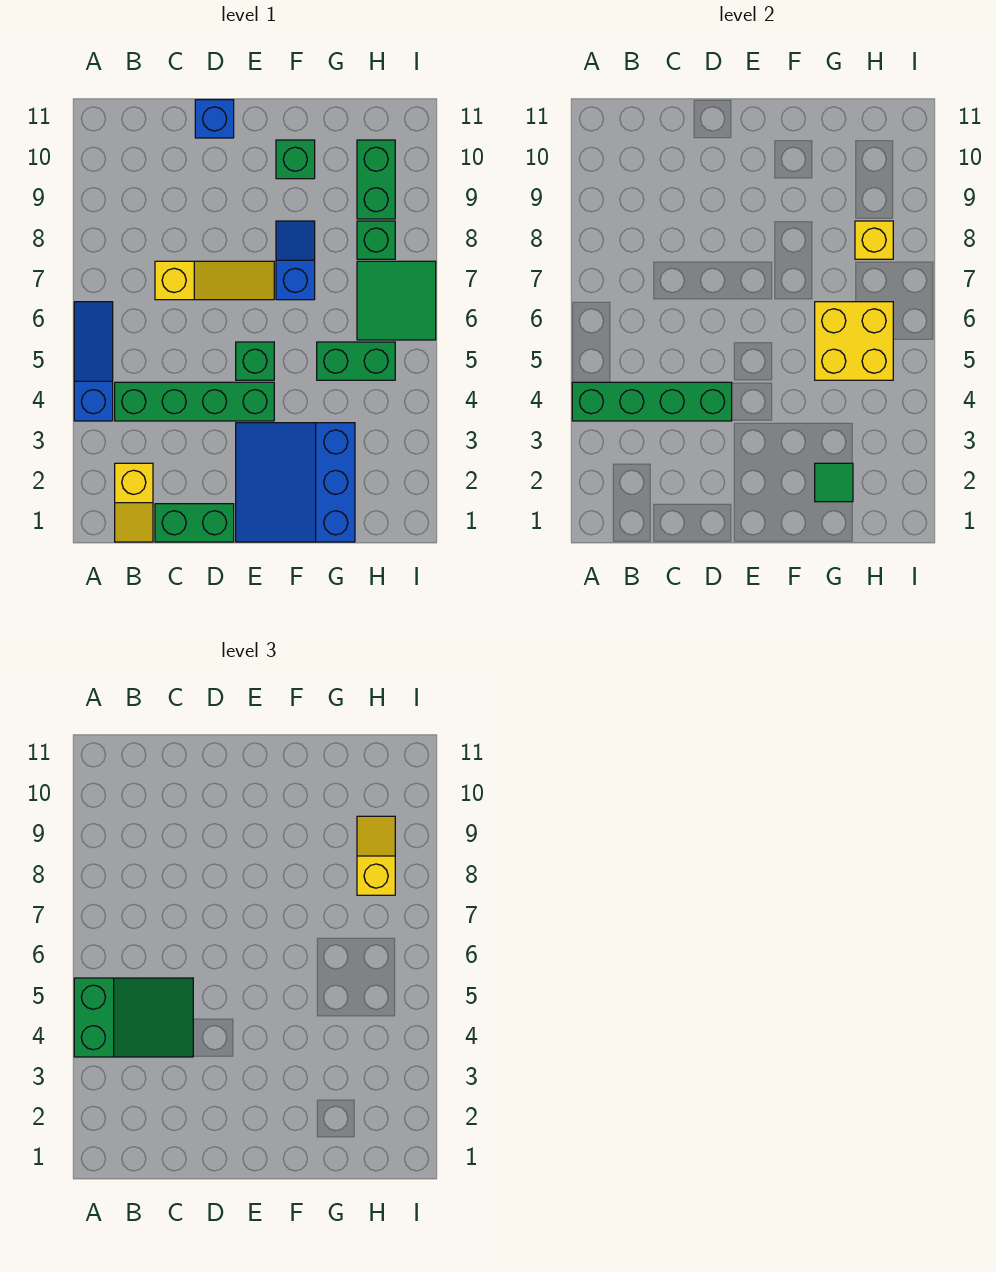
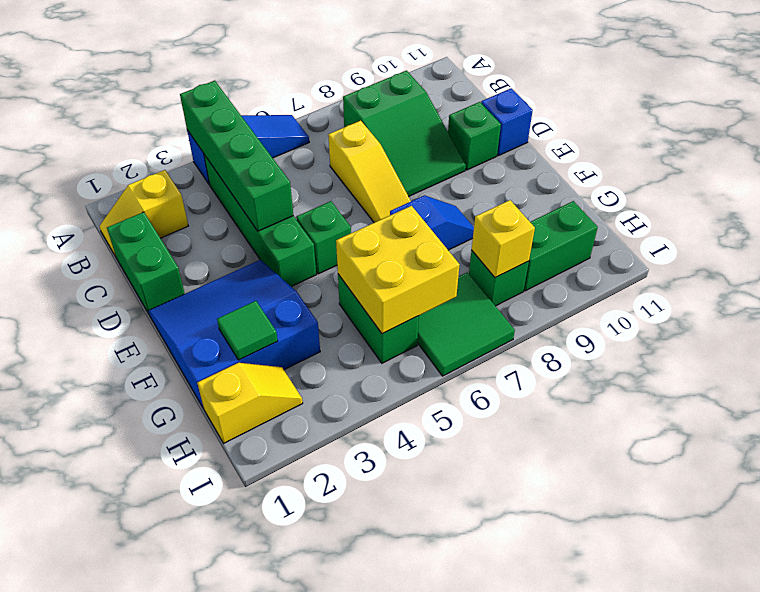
green slope A4:C5 level 3 top A -> green slope B8:D9 level 1 top B
green brick F10 level 1 -> green brick D10 level 1
yellow slope H8:H9 level 3 top 8 -> yellow slope H1:H2 level 1 top 1

